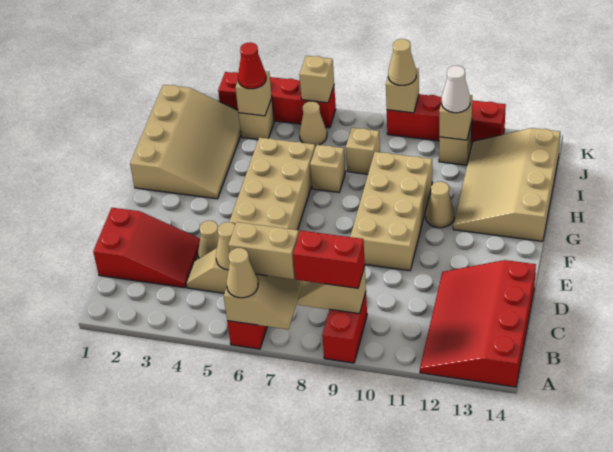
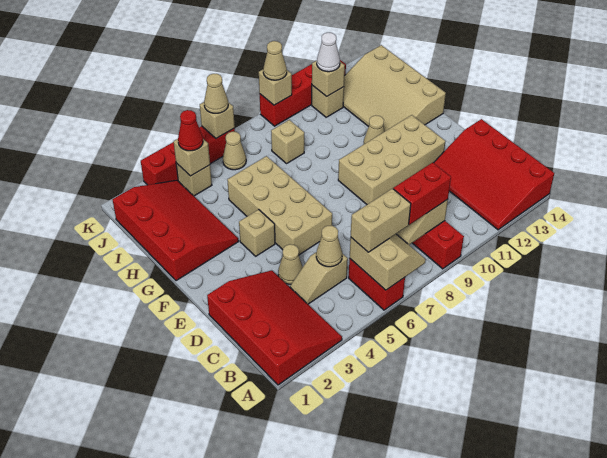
tan cone A6 level 3 -> tan cone K6 level 3
red slope C1:D3 level 1 top 1 -> red slope A1:D3 level 1 top 1
tan brick E9:H10 level 1 -> tan brick E9:F12 level 1
tan slope G1:J3 level 1 top 1 -> red slope G1:J3 level 1 top 1
tan brick H7 level 1 -> tan brick F4 level 1

